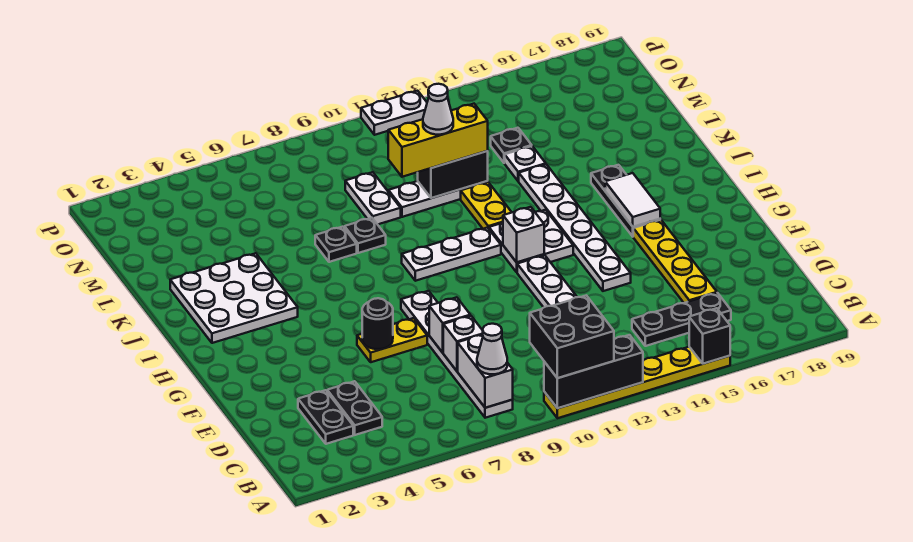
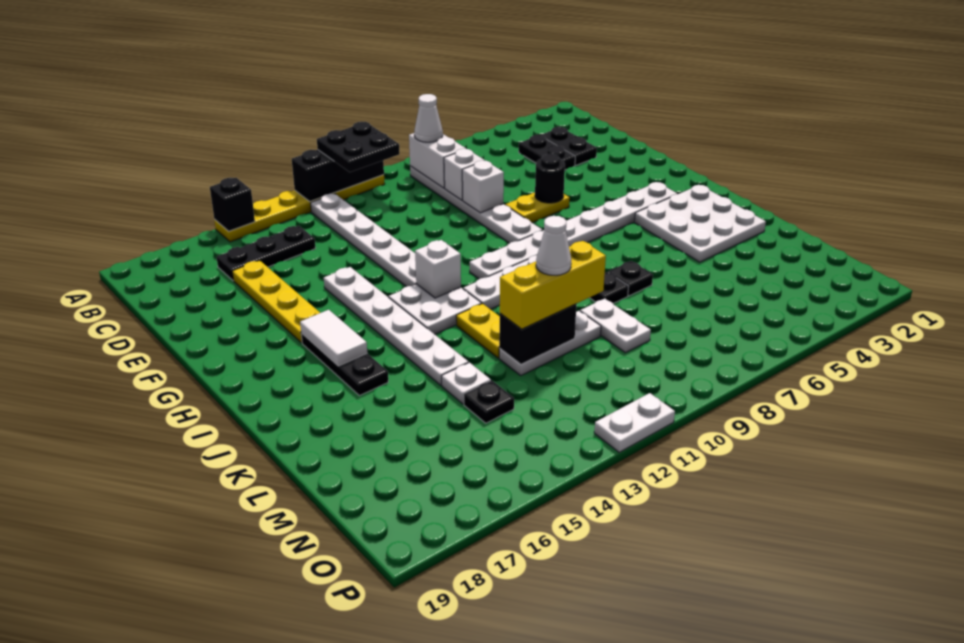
black brick A10:B11 level 3 -> black plate A10:B11 level 3
none -> white plate H3:H10 level 1

